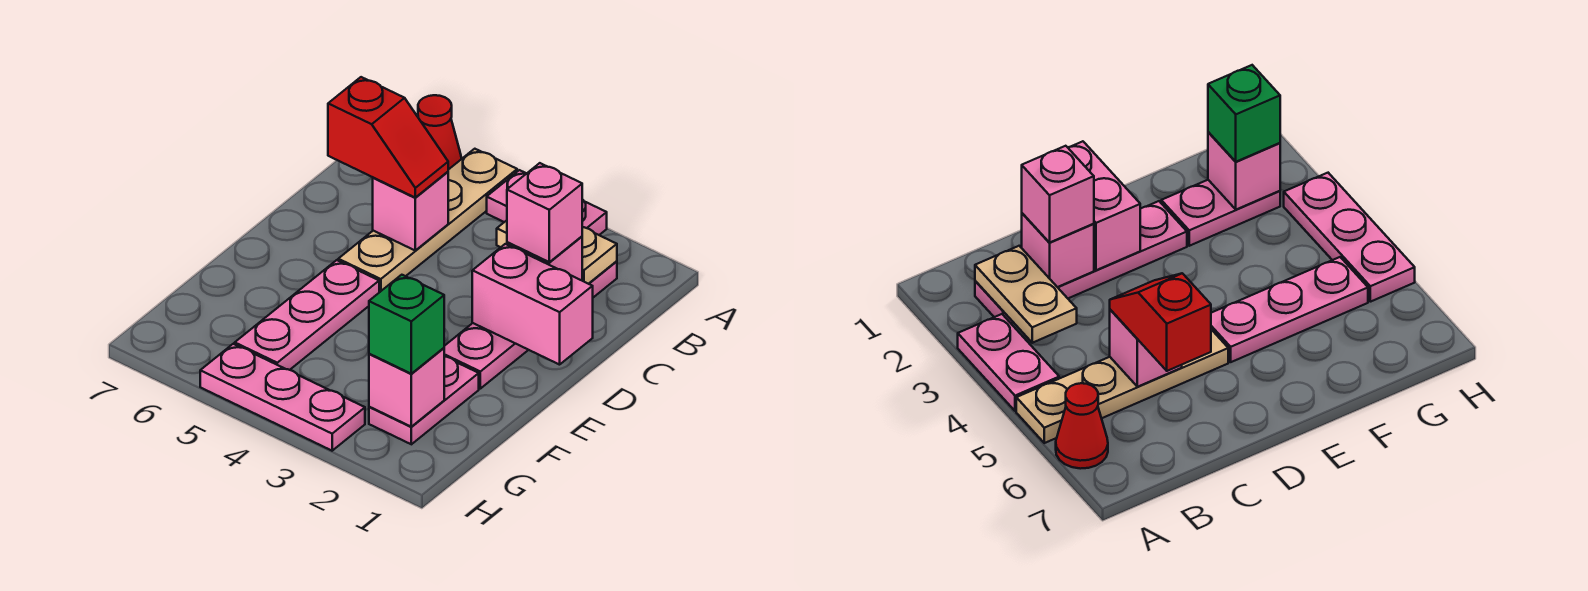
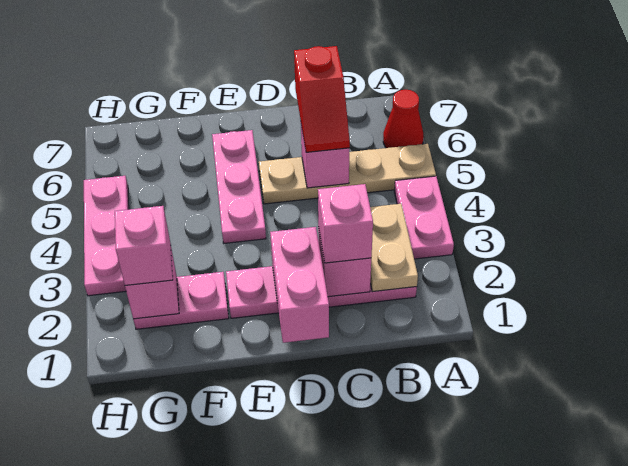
pink plate E5:G5 level 1 -> pink plate E4:E6 level 1
green brick G2 level 3 -> pink brick G2 level 3

